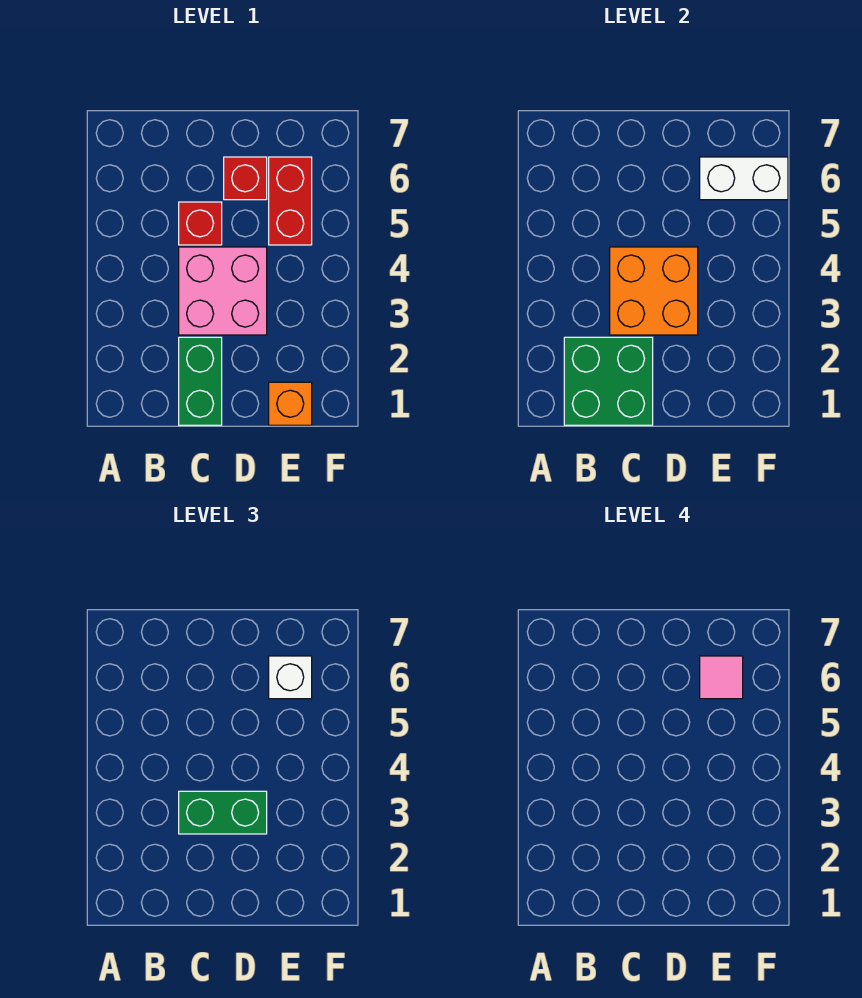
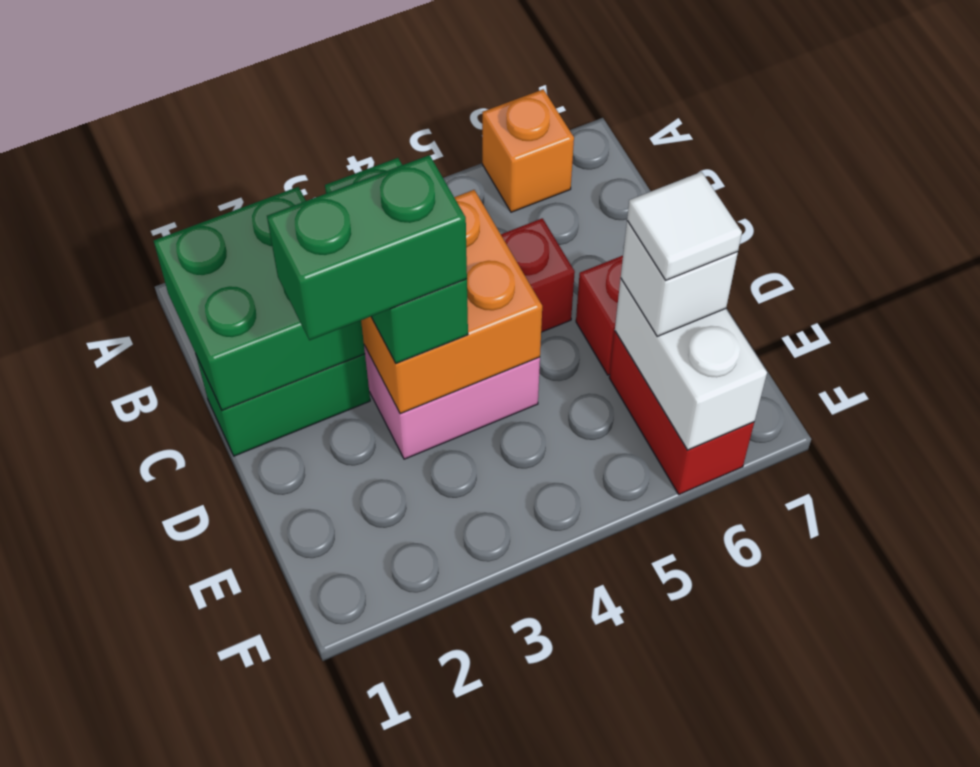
none -> green brick D2:D3 level 4
orange brick E1 level 1 -> orange brick A6 level 1
red brick E5:E6 level 1 -> red brick E6:F6 level 1
pink tile E6 level 4 -> white tile E6 level 4

